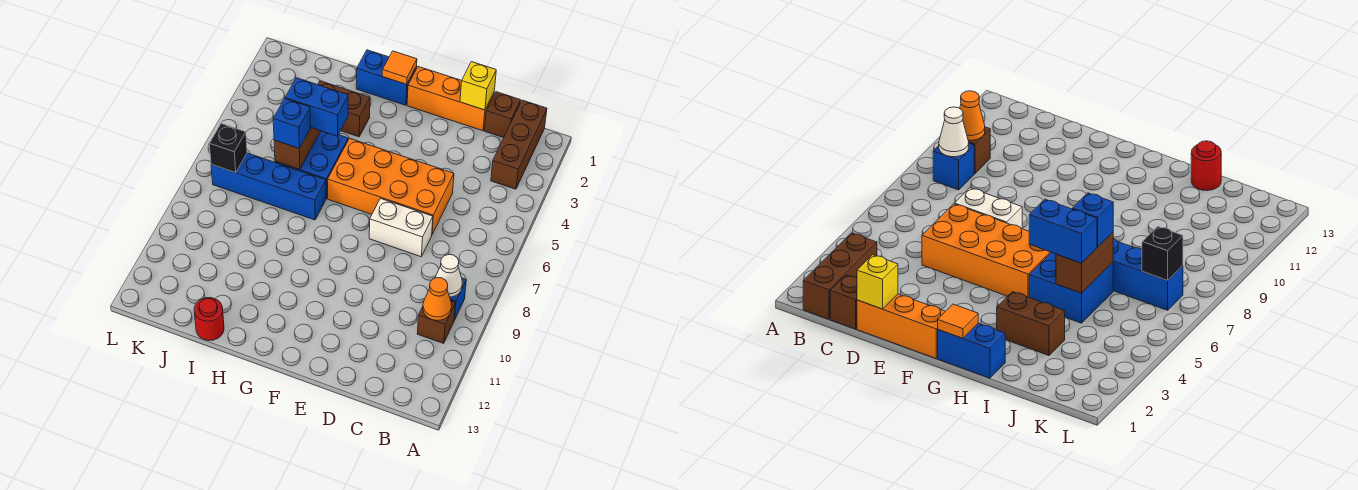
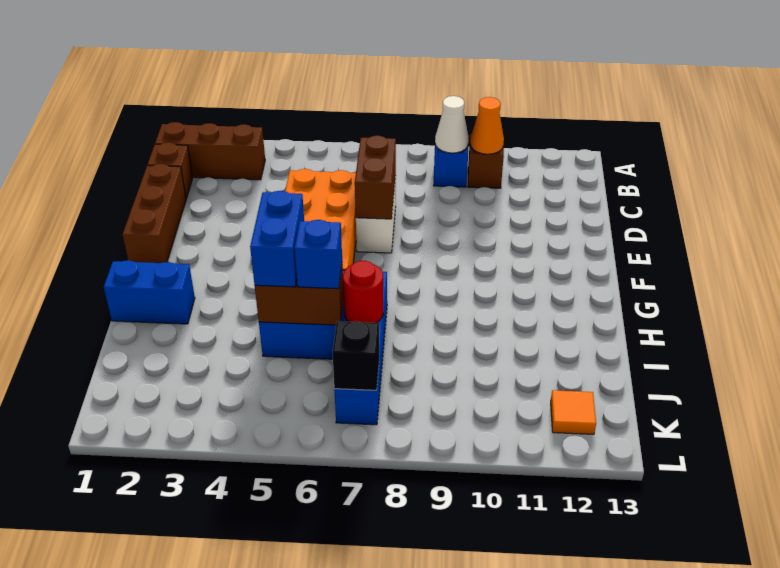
orange brick D1:F1 level 1 -> brown brick D1:F1 level 1
yellow brick D1 level 2 -> none
blue brick G1:H1 level 1 -> blue brick H1:H2 level 1
orange tile G1 level 2 -> orange tile K12 level 1
brown brick H3:I3 level 1 -> brown brick D7:E7 level 2
red round brick I13 level 1 -> red round brick I7 level 2

